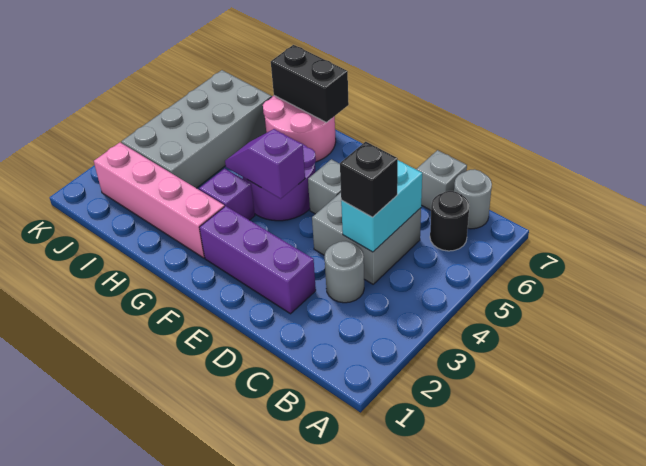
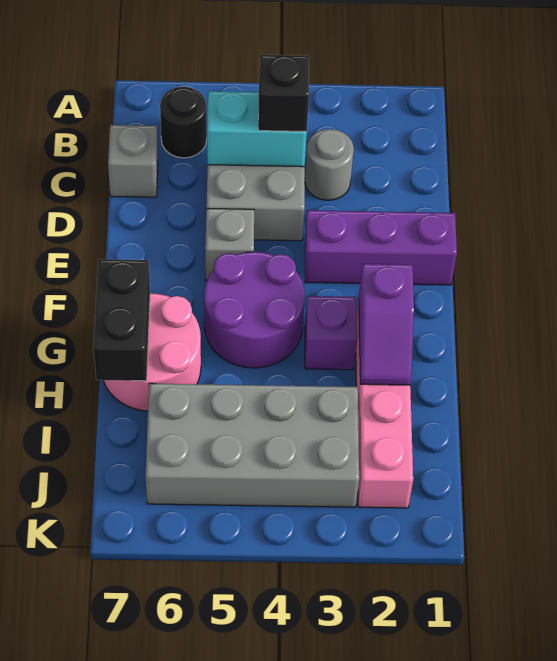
grey round brick B7 level 1 -> none
purple brick D2:F2 level 1 -> purple brick E1:E3 level 1
purple slope F4:G4 level 2 top F -> purple slope G2:H2 level 2 top G

